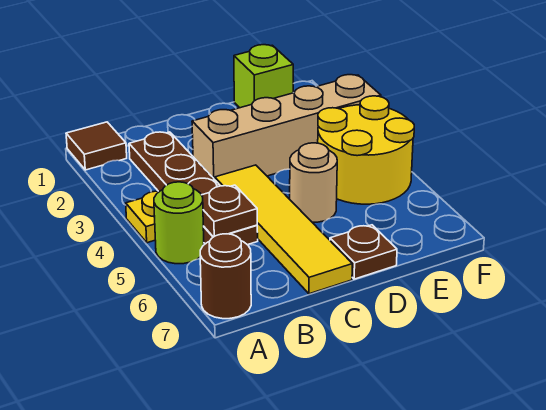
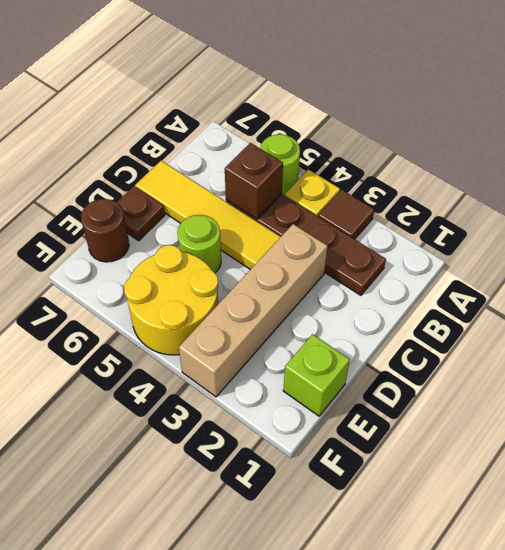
brown tile A1 level 1 -> brown tile A3 level 1
brown round brick A7 level 1 -> brown round brick E7 level 1
brown plate B5 level 2 -> brown brick B5 level 2
tan round brick D5 level 1 -> lime round brick D5 level 1

